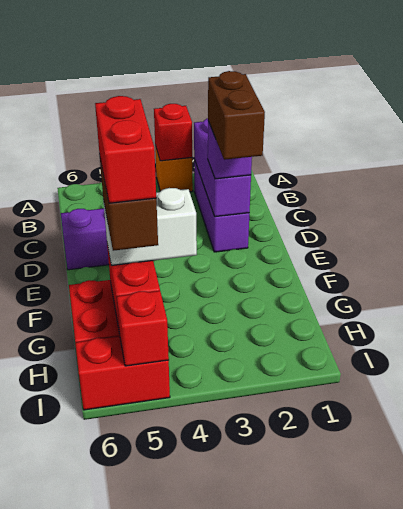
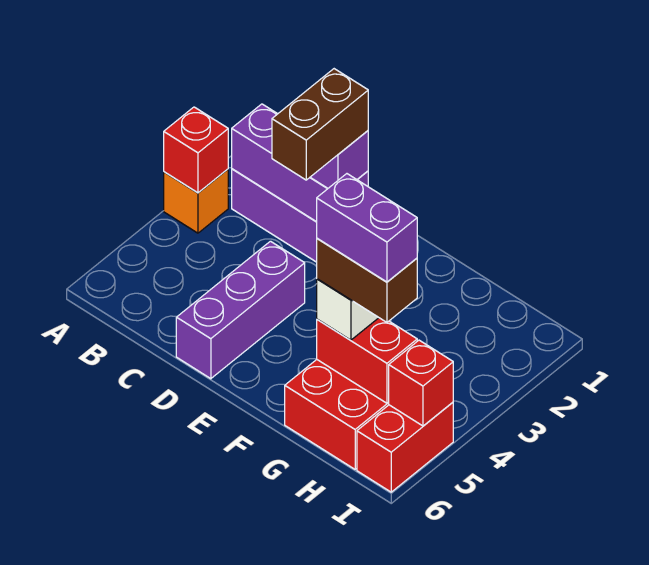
brown brick D2:E2 level 4 -> brown brick D2:D3 level 4
red brick G5:H5 level 5 -> purple brick G5:H5 level 5

